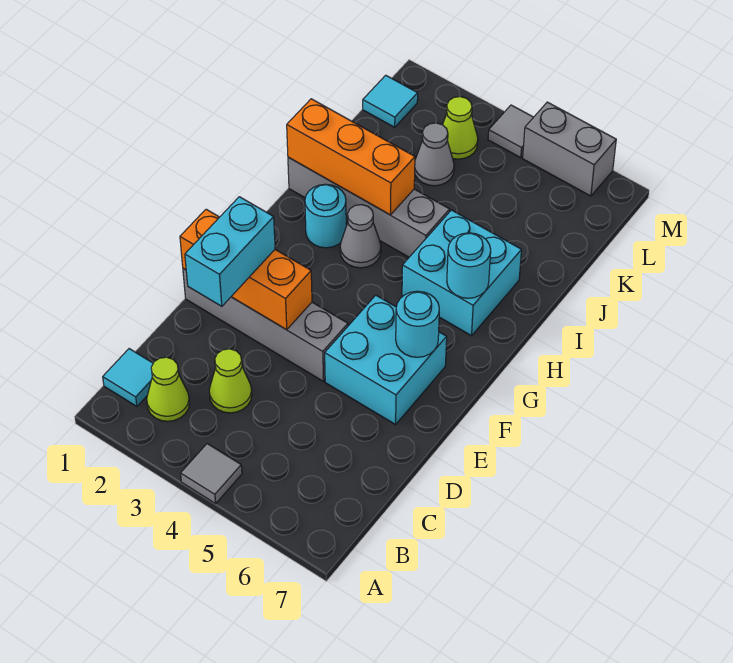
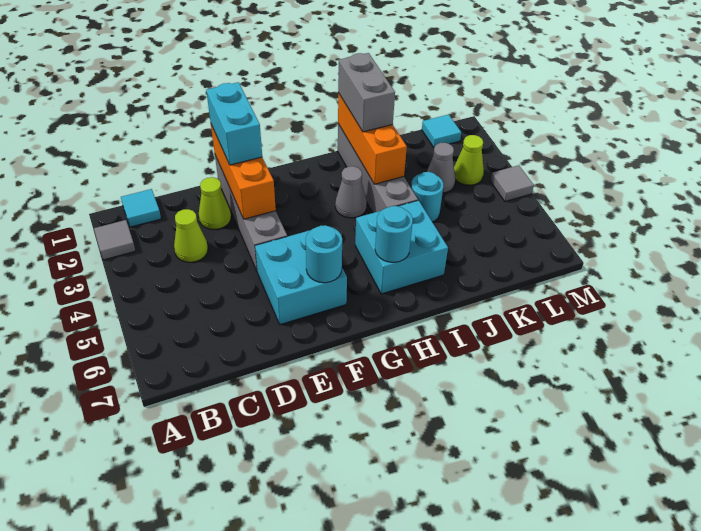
grey tile A4 level 1 -> grey tile A2 level 1
lime cone B2 level 1 -> lime cone D2 level 1
cyan brick D2:E2 level 3 -> cyan brick E1:E2 level 3
cyan round brick H2 level 1 -> cyan round brick J4 level 1
grey brick M5:M6 level 1 -> grey brick I1:I2 level 3

